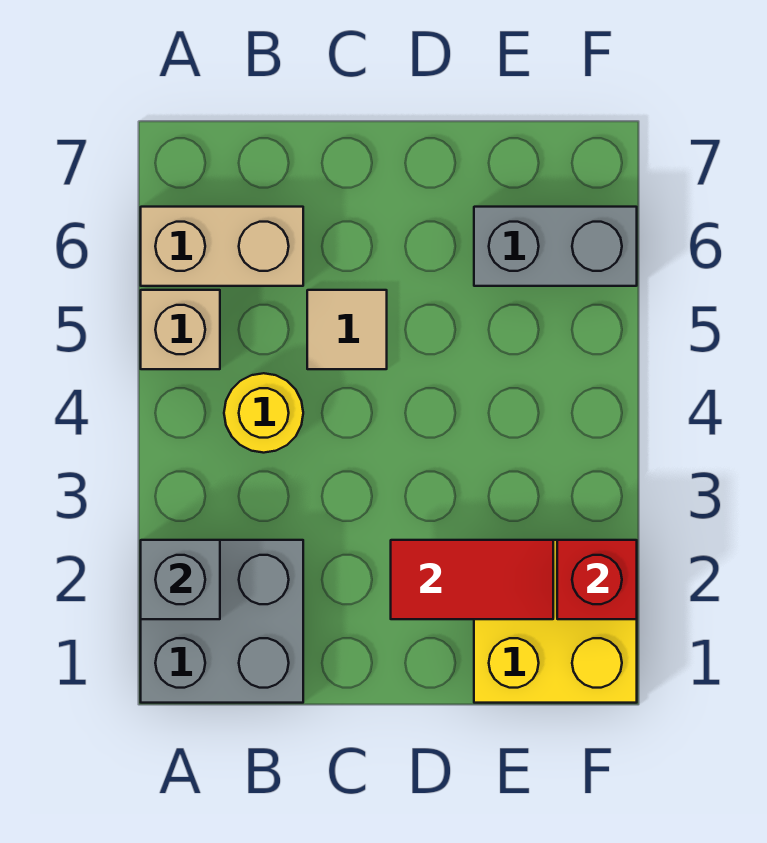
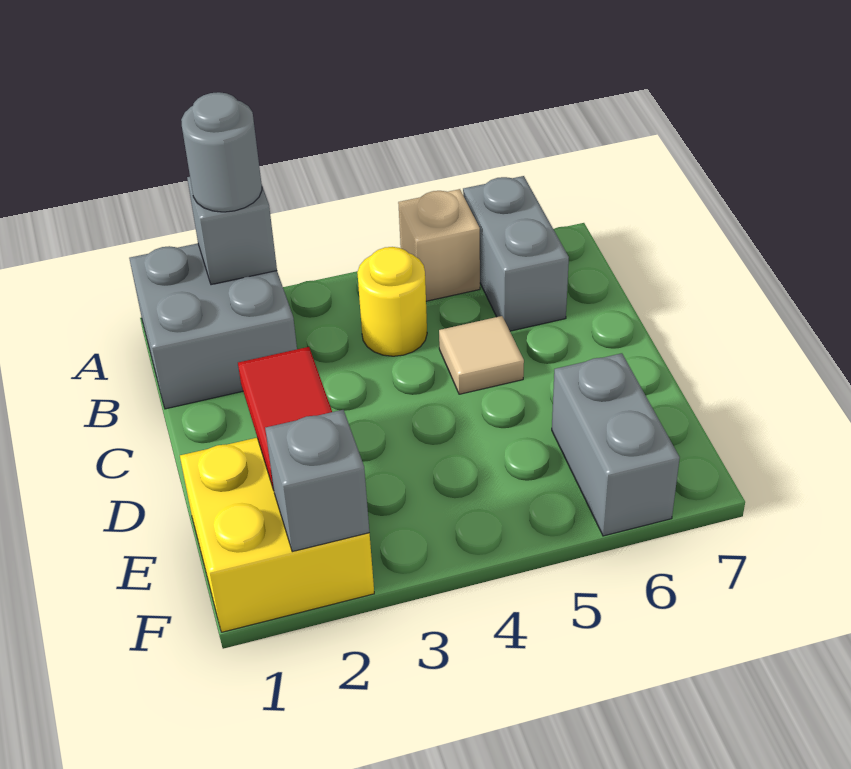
none -> grey round brick A2 level 3
tan brick A6:B6 level 1 -> grey brick A6:B6 level 1
red brick F2 level 2 -> grey brick F2 level 2

